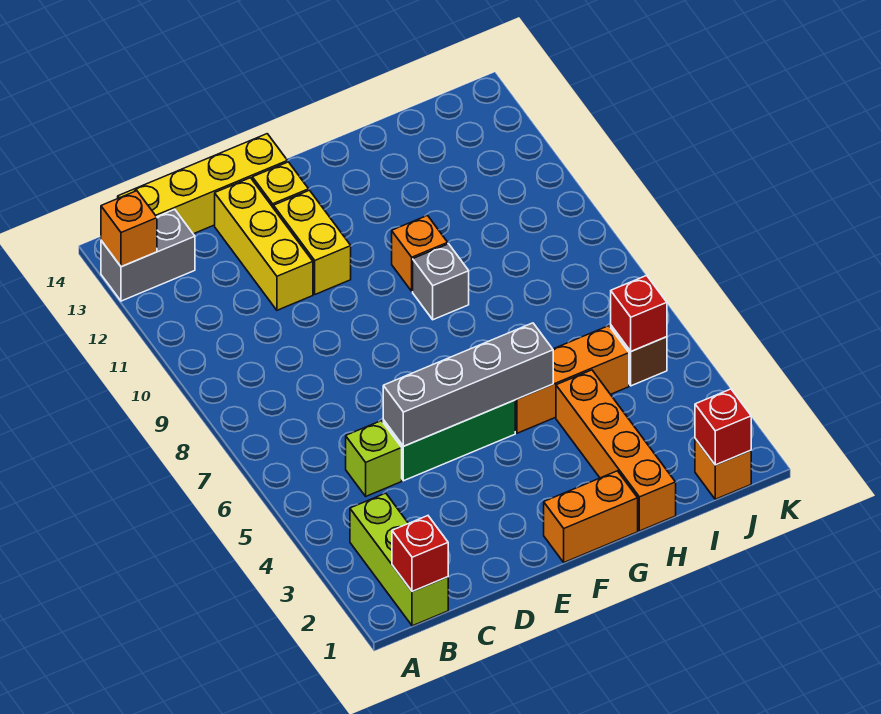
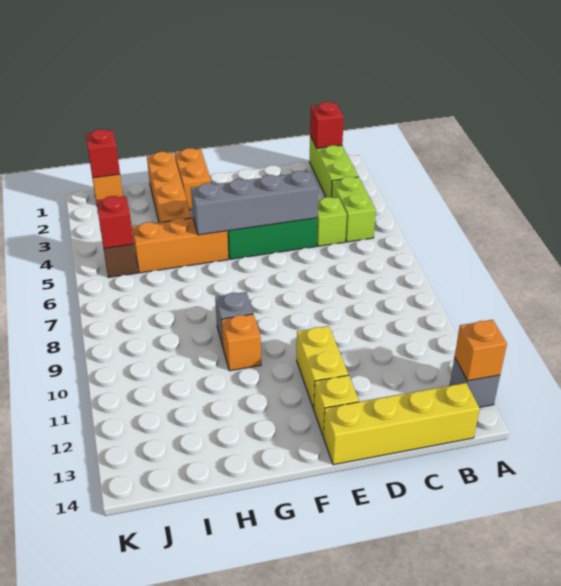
grey brick A13:B13 level 1 -> grey brick A13 level 1
none -> lime brick B4:B5 level 1
yellow brick D11:D13 level 1 -> none
orange brick F1:G1 level 1 -> orange brick G1:G2 level 1

